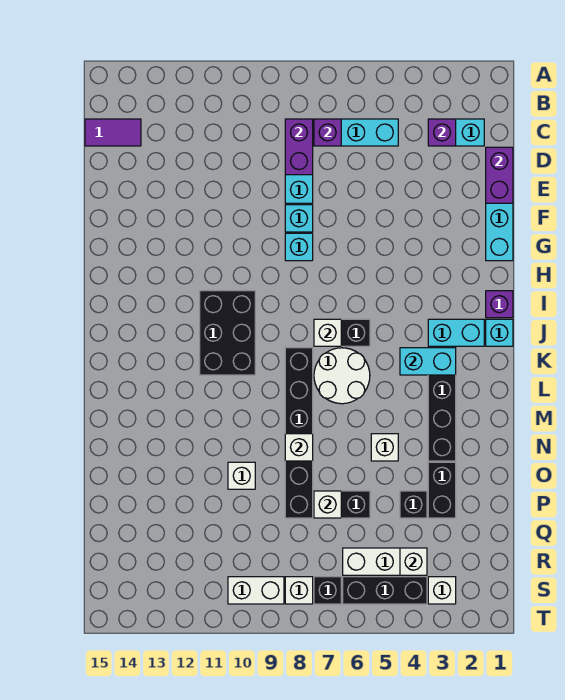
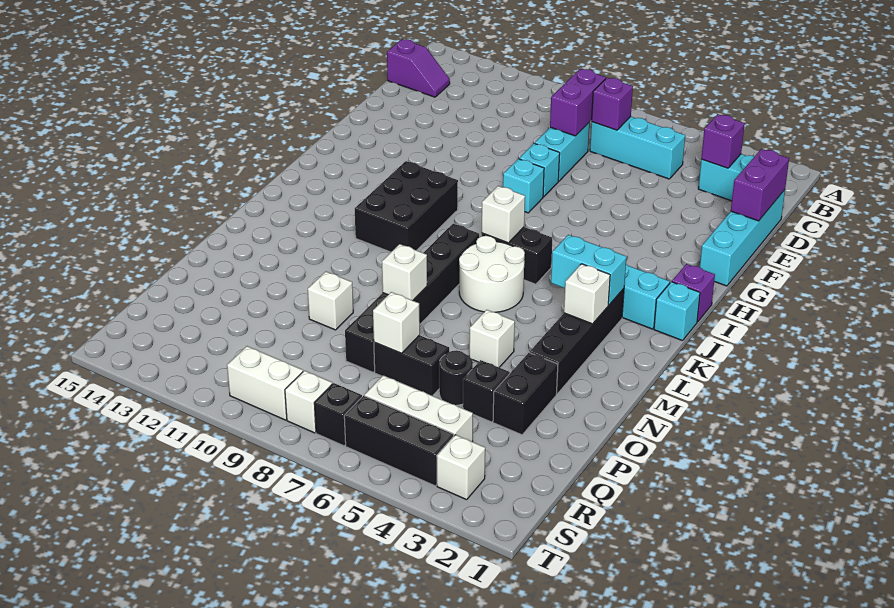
purple tile C14:C15 level 1 -> purple slope C14:C15 level 1 top 15
none -> black round brick P5 level 1
white brick R4 level 2 -> white brick L3 level 2

